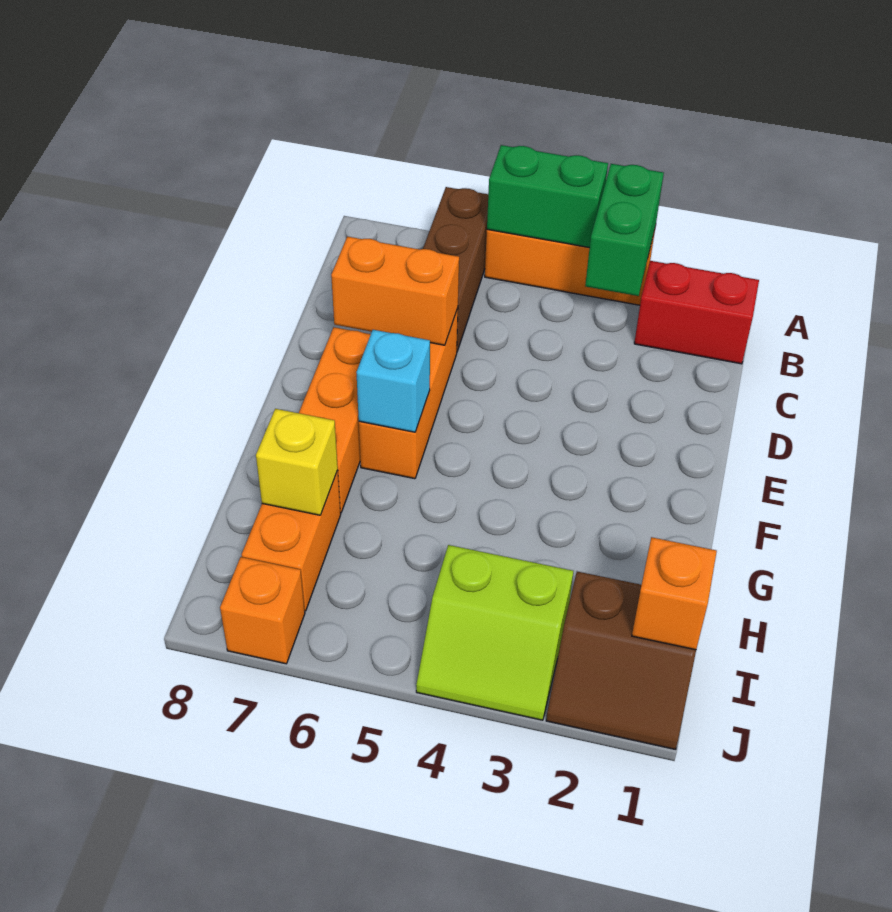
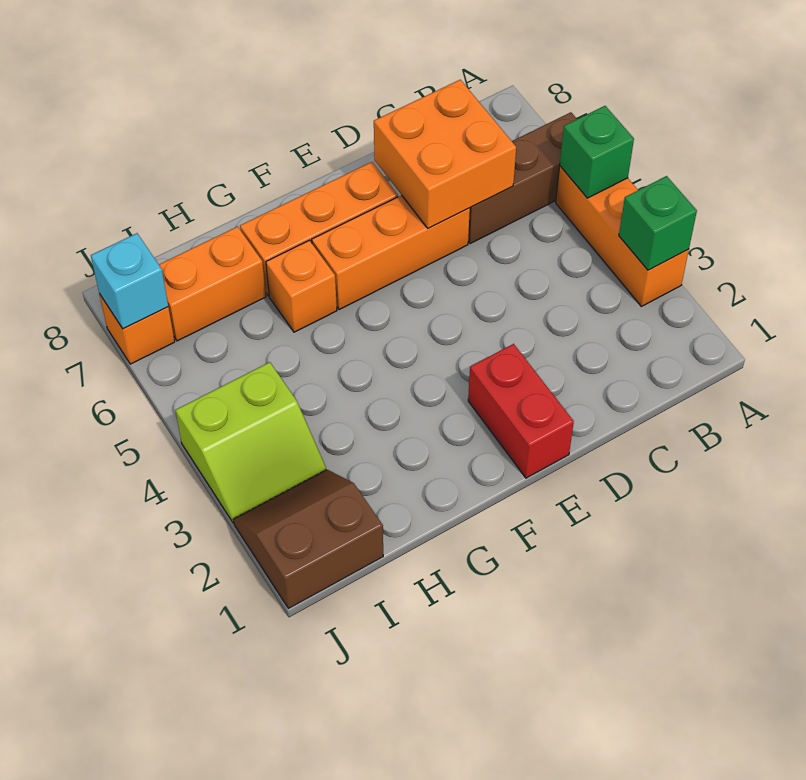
green brick A3:B3 level 2 -> green brick A3 level 2
green brick A4:A5 level 2 -> green brick A5 level 2
red brick B1:B2 level 1 -> red brick E1:E2 level 1
orange brick D6:D7 level 2 -> orange brick C6:D7 level 2
cyan brick F6 level 2 -> cyan brick J7 level 2
yellow brick H7 level 2 -> none
brown slope I1:J2 level 1 top I -> brown slope I1:J2 level 1 top 1
orange brick I1 level 2 -> orange brick G6 level 1
lime slope I3:J4 level 1 top I -> lime slope I3:J4 level 1 top 4

